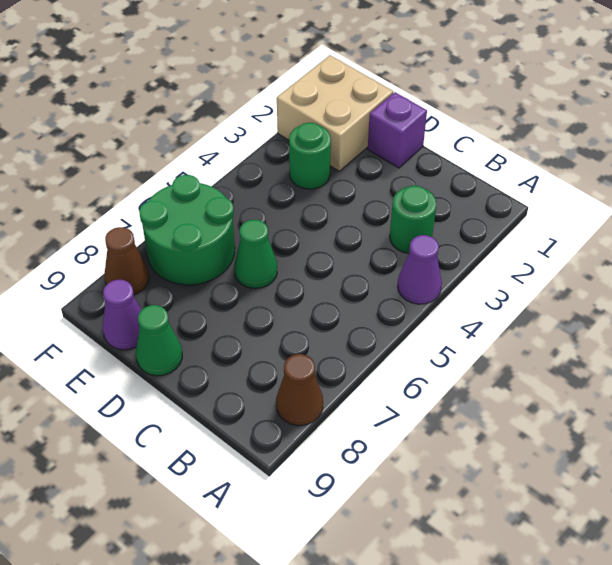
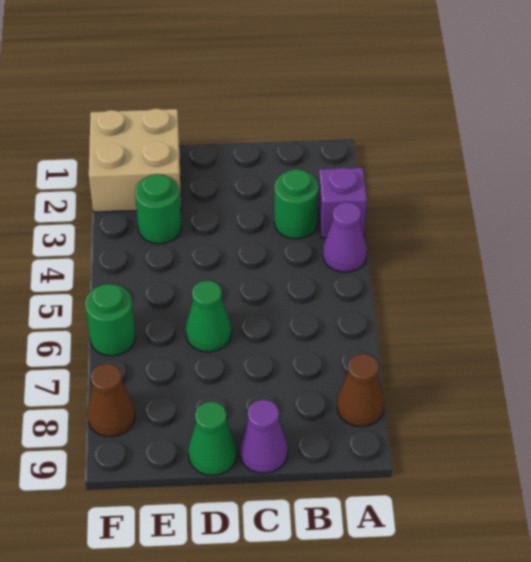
purple brick D1 level 1 -> purple brick A3 level 1
green round brick E6:F7 level 1 -> green round brick F6 level 1
purple cone E9 level 1 -> purple cone C9 level 1

